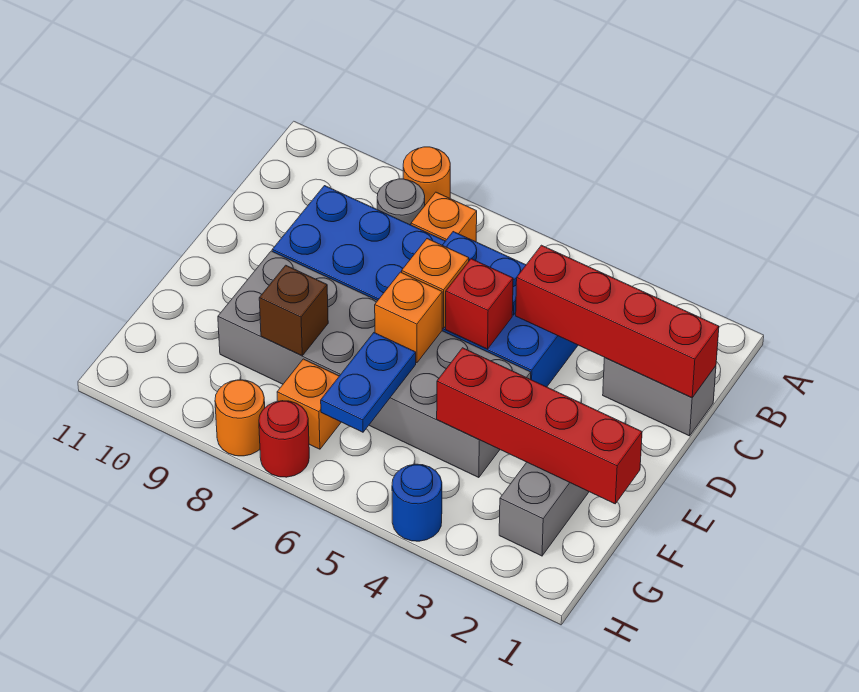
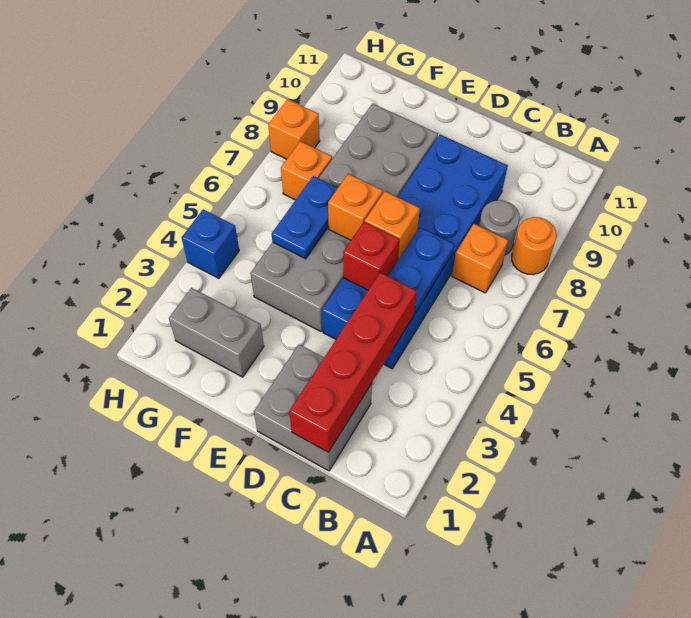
grey brick C1:C2 level 1 -> grey brick C1:D2 level 1
red brick F1:F4 level 2 -> none
blue plate F6:G6 level 2 -> blue plate F5:F6 level 2
brown brick F8 level 2 -> none
blue round brick H4 level 1 -> blue brick H4 level 1
red round brick H7 level 1 -> none
orange round brick H8 level 1 -> orange brick H8 level 1

